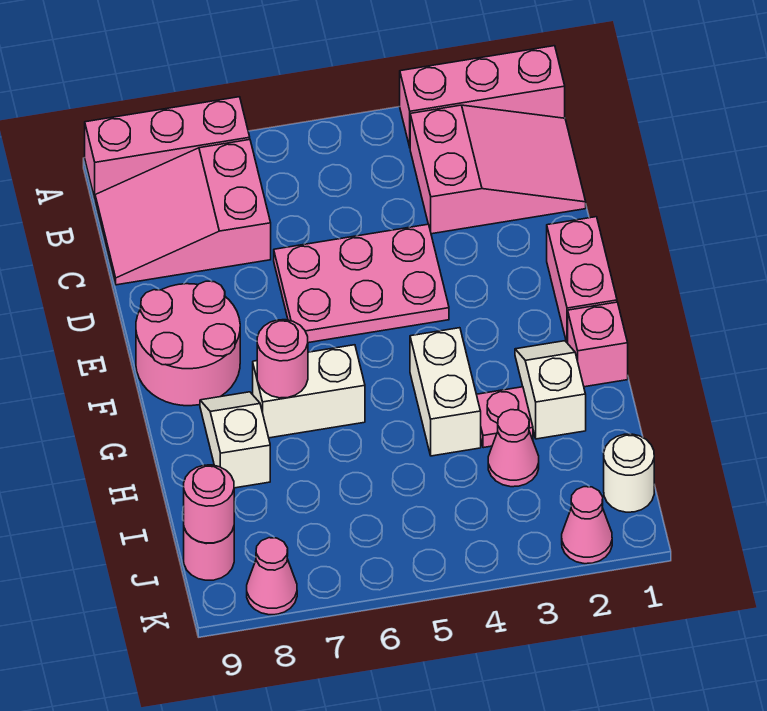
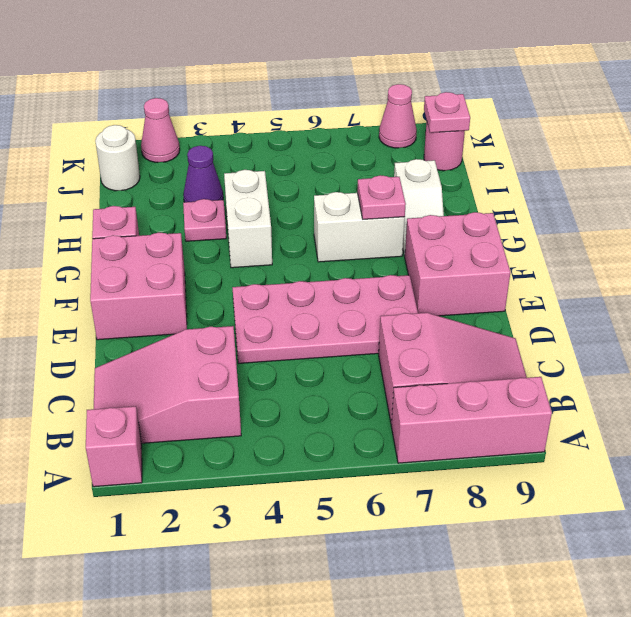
pink brick A1:A3 level 1 -> pink brick A1 level 1
pink plate D4:E6 level 1 -> pink plate D4:E7 level 1
pink brick E1:F1 level 1 -> pink brick E1:F2 level 1
pink round brick E8:F9 level 1 -> pink brick E8:F9 level 1
white slope G2:H2 level 1 top H -> none
pink round brick G7 level 2 -> pink plate G7 level 2
pink cone I3 level 1 -> purple cone I3 level 1
pink round brick J9 level 2 -> pink plate J9 level 2

